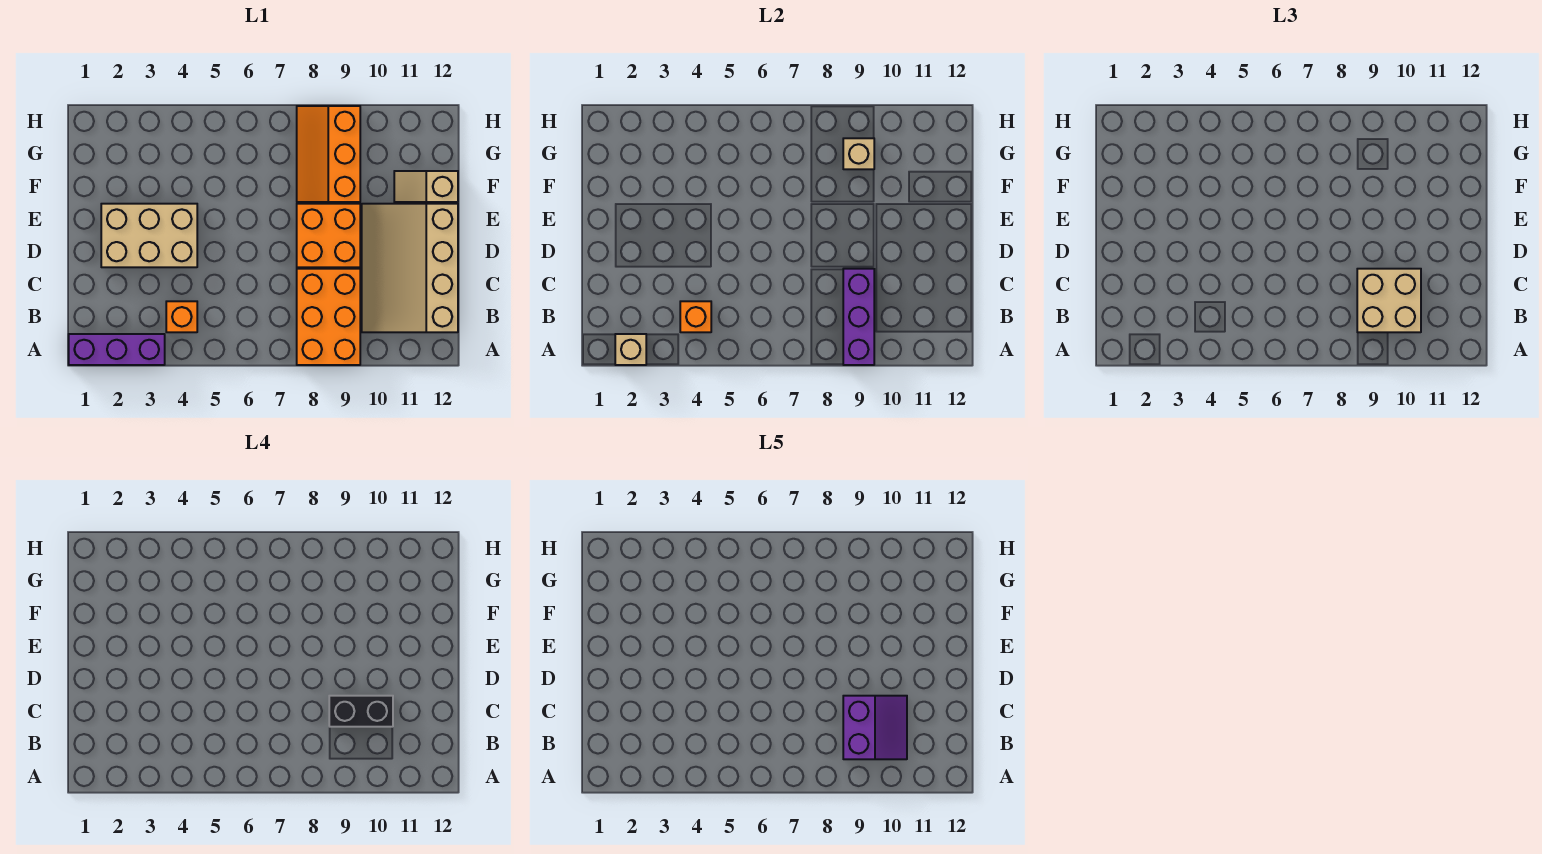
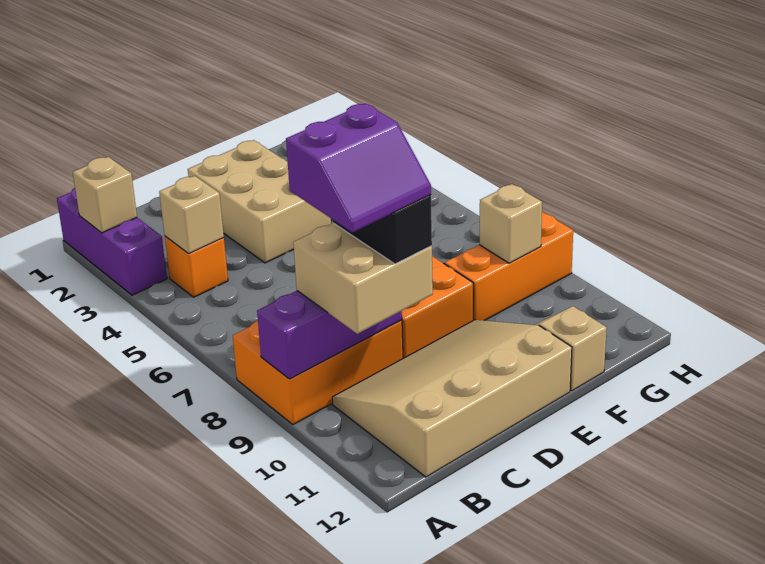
orange brick B4 level 2 -> tan brick B4 level 2

